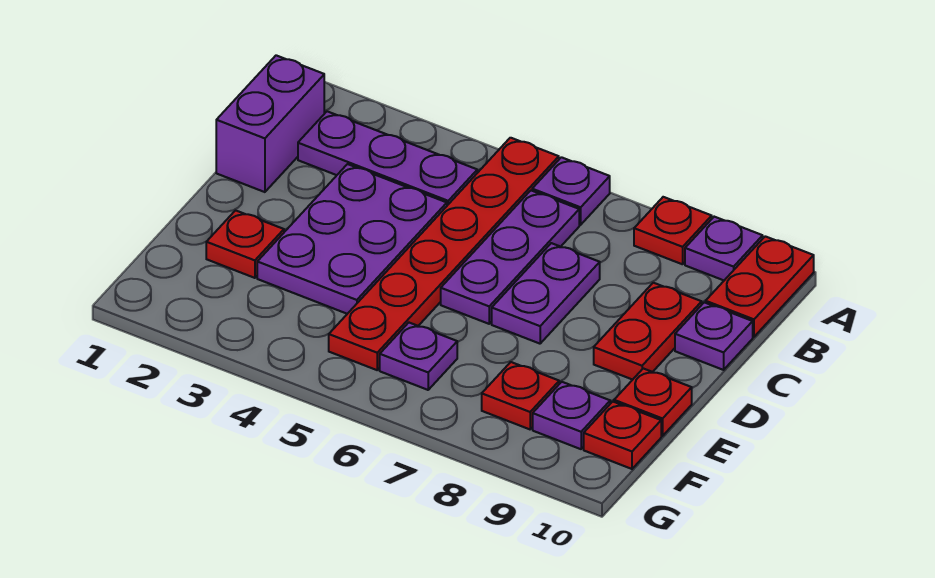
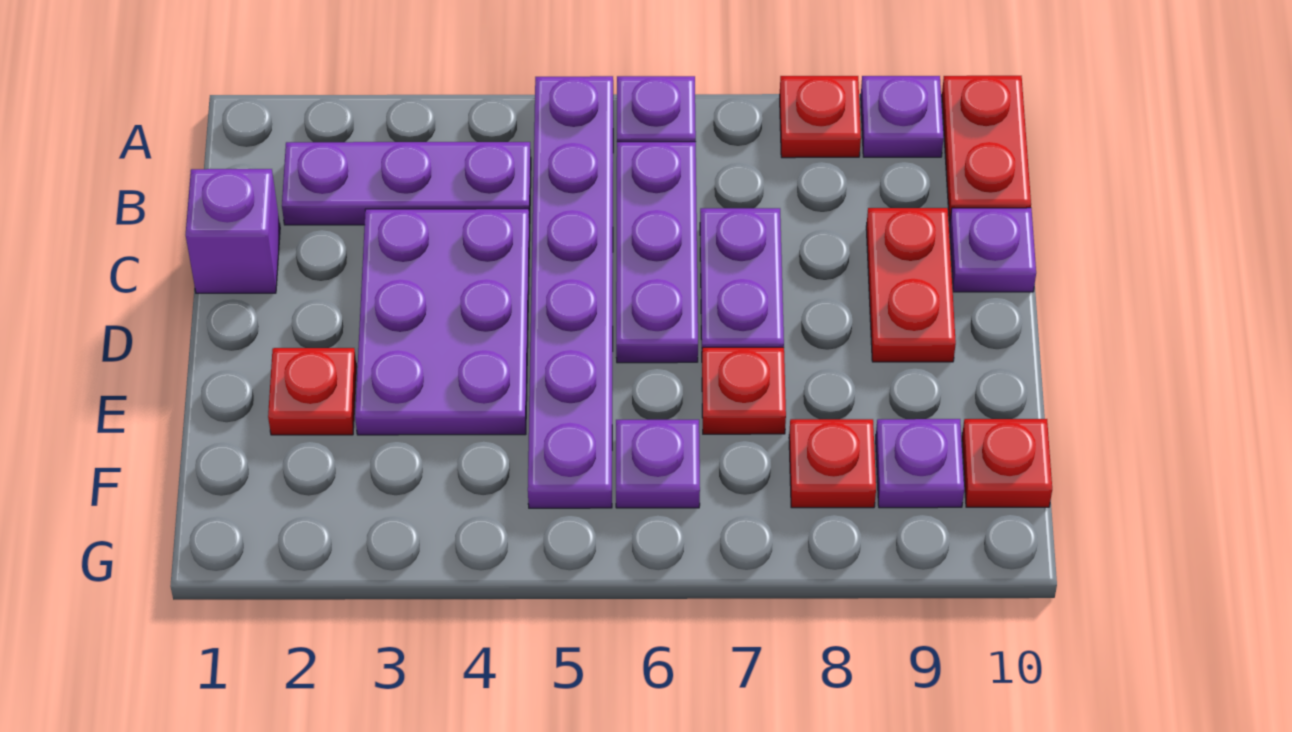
red plate A5:F5 level 1 -> purple plate A5:F5 level 1
purple brick B1:C1 level 1 -> purple brick C1 level 1
red plate E10 level 1 -> red plate E7 level 1

